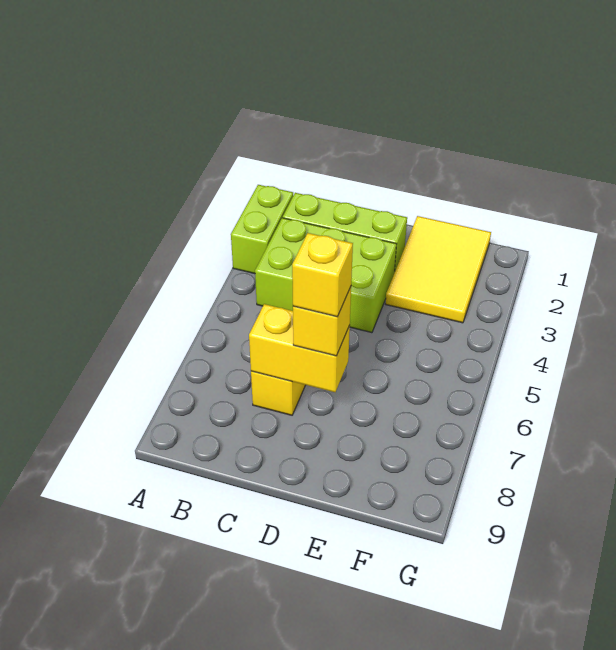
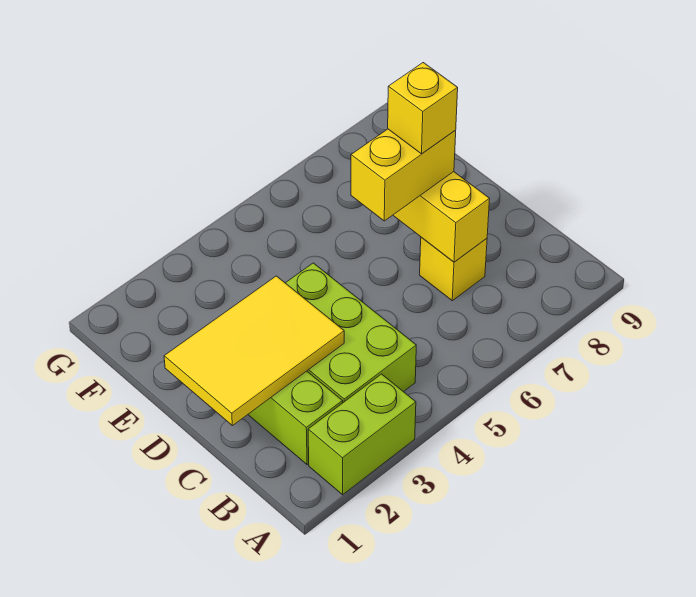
yellow brick D7 level 3 -> yellow brick D6:D7 level 3
yellow tile E1:F3 level 1 -> yellow tile C1:D3 level 2

